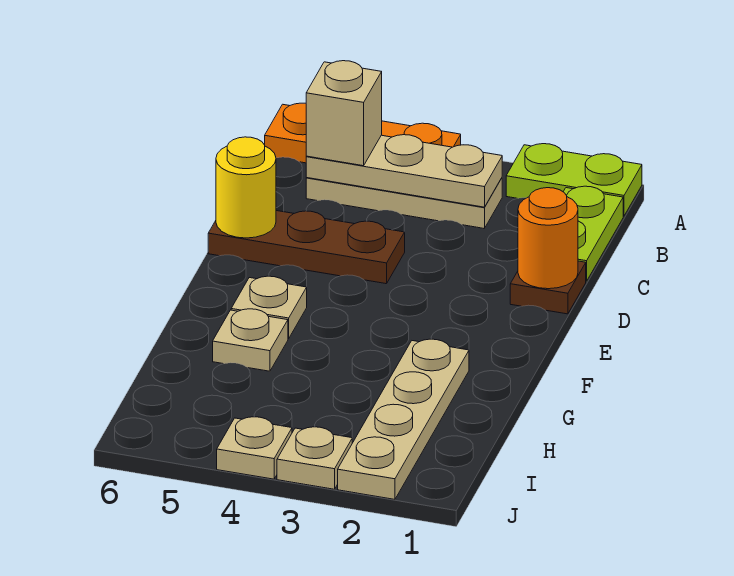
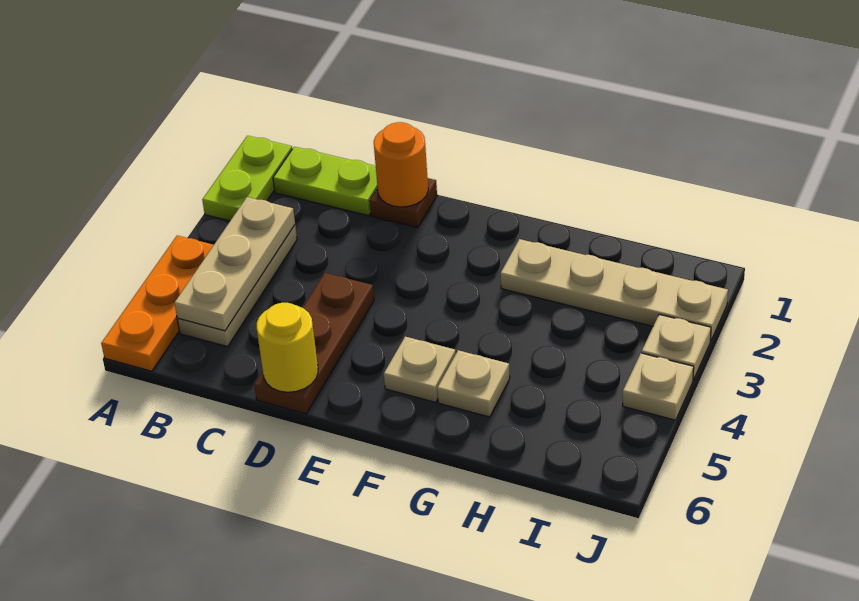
tan brick B5 level 3 -> none

